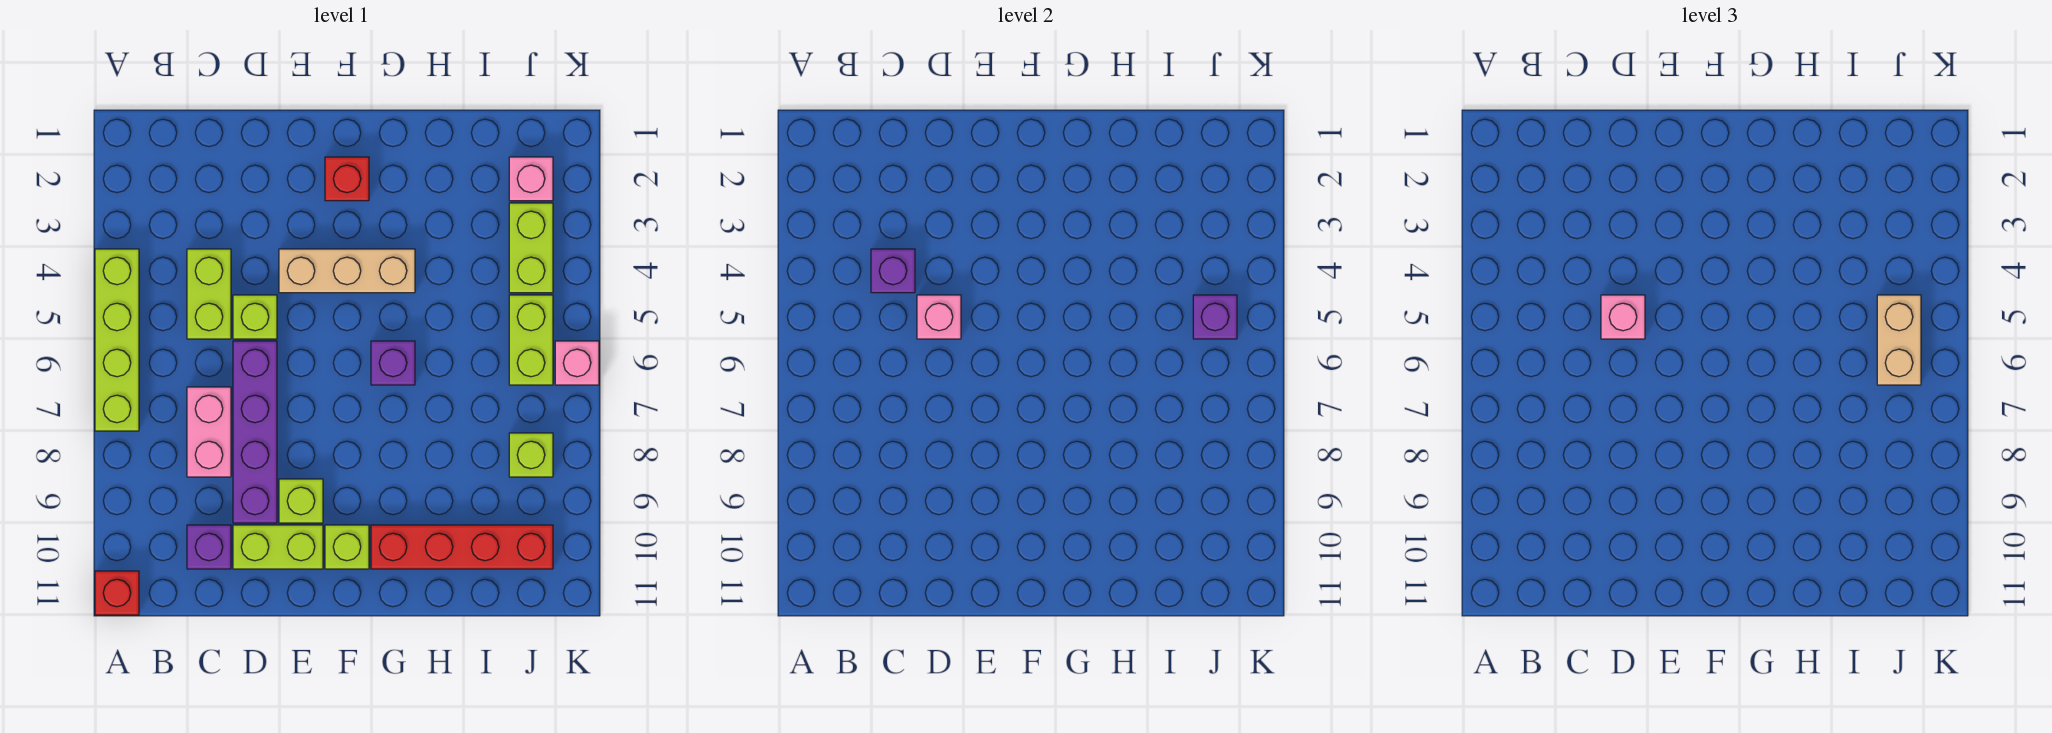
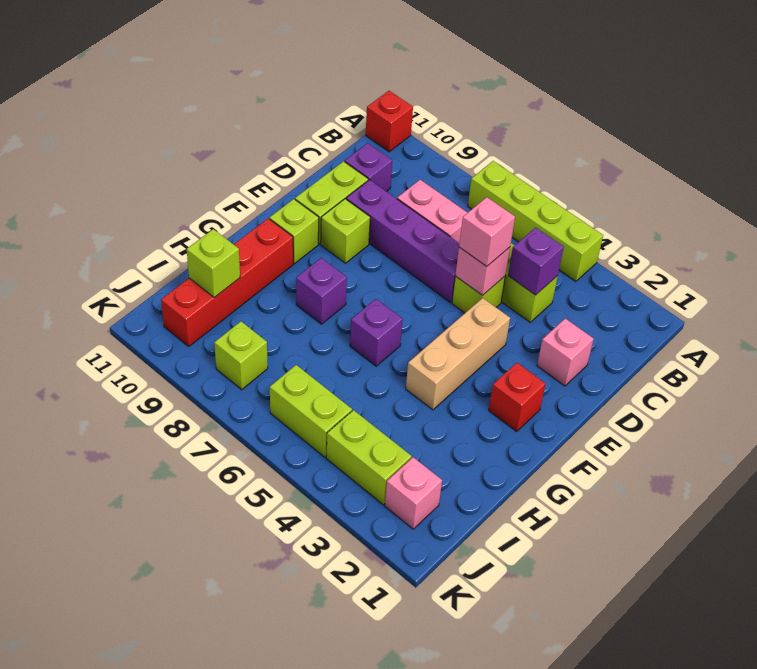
none -> lime brick I10 level 2
purple brick J5 level 2 -> purple brick G8 level 1
tan brick J5:J6 level 3 -> none
pink brick K6 level 1 -> pink brick D2 level 1

